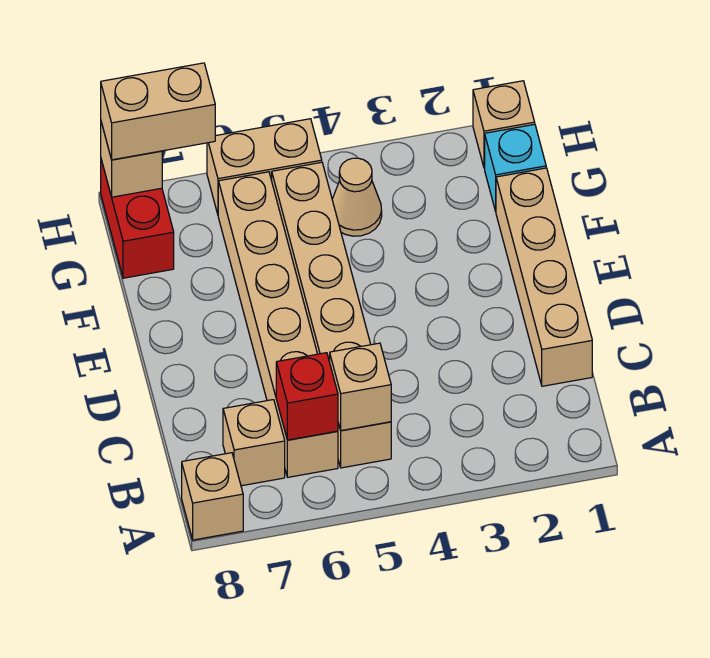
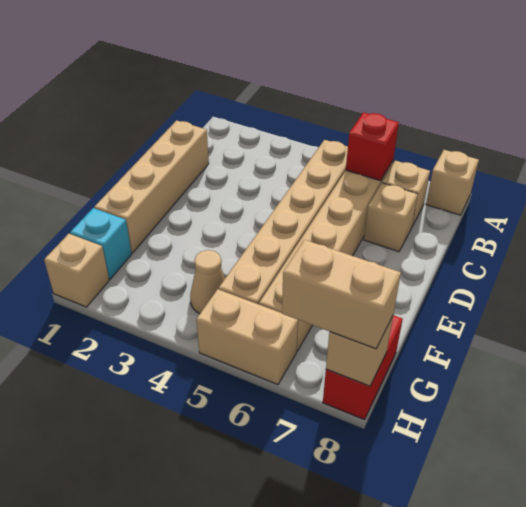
tan brick B5 level 2 -> tan brick C7 level 1

